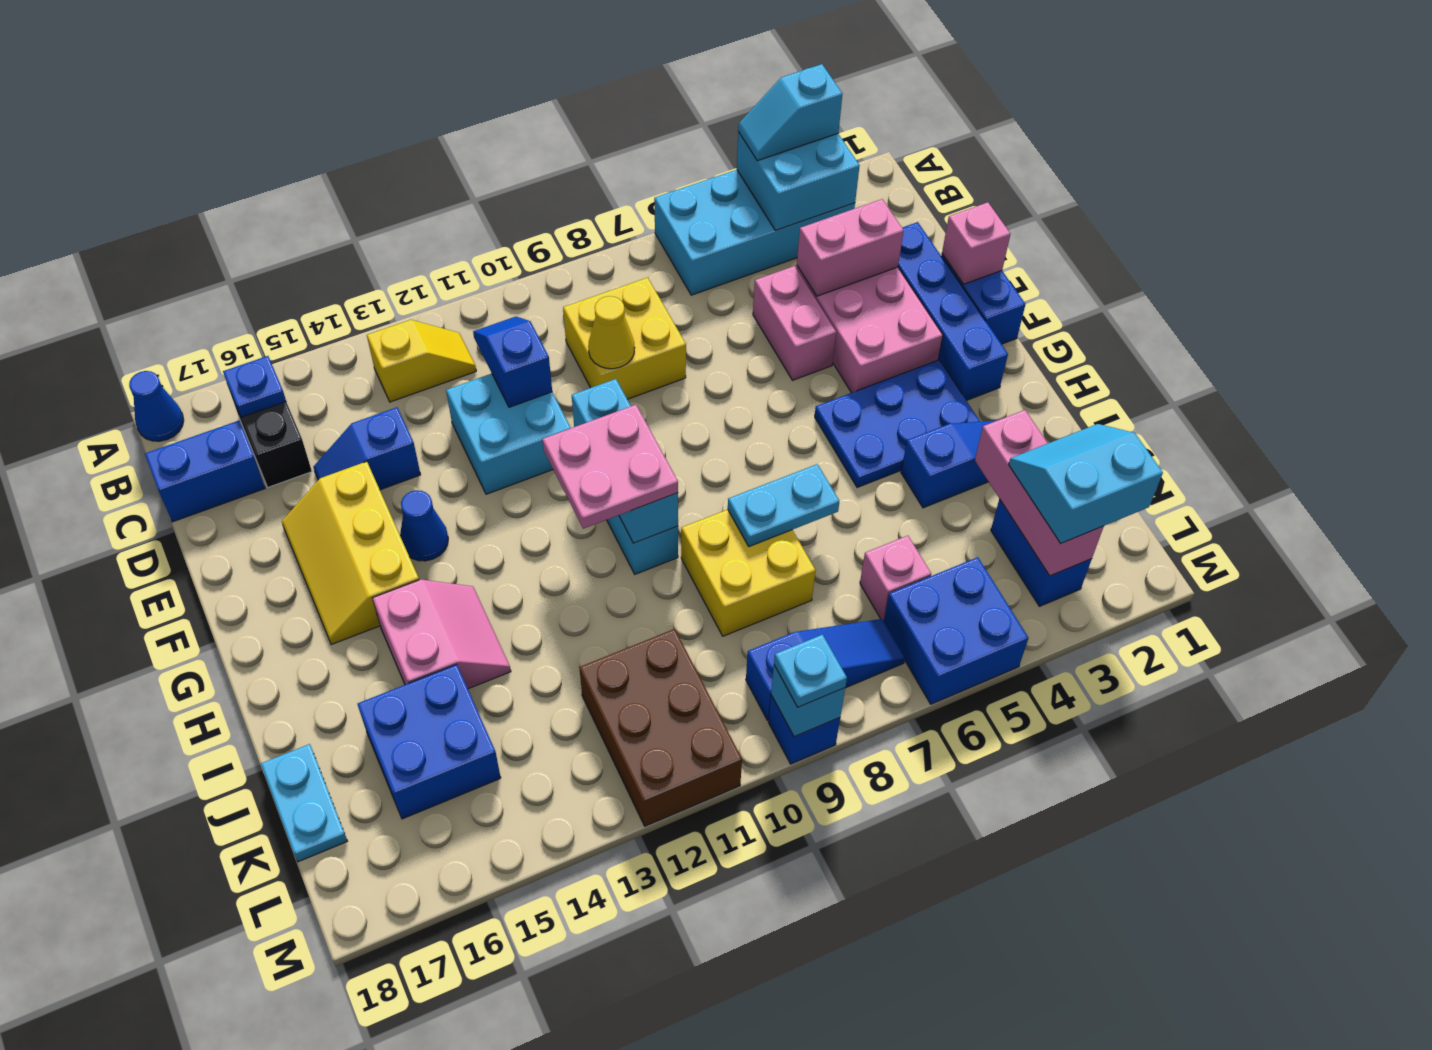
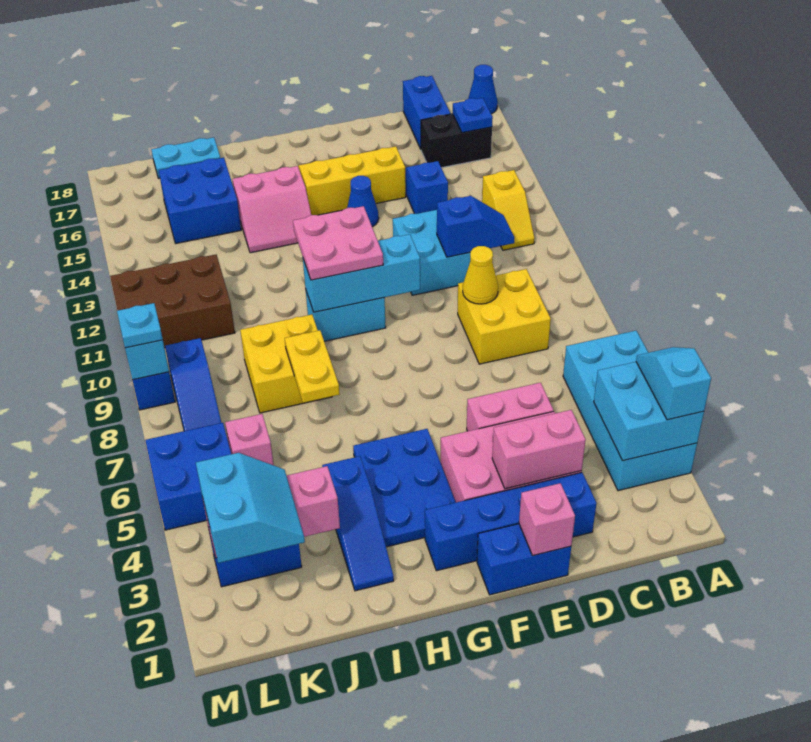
pink brick D3:D4 level 2 -> pink brick D3:E3 level 2
cyan plate I7:I8 level 2 -> yellow plate I7:I8 level 2

